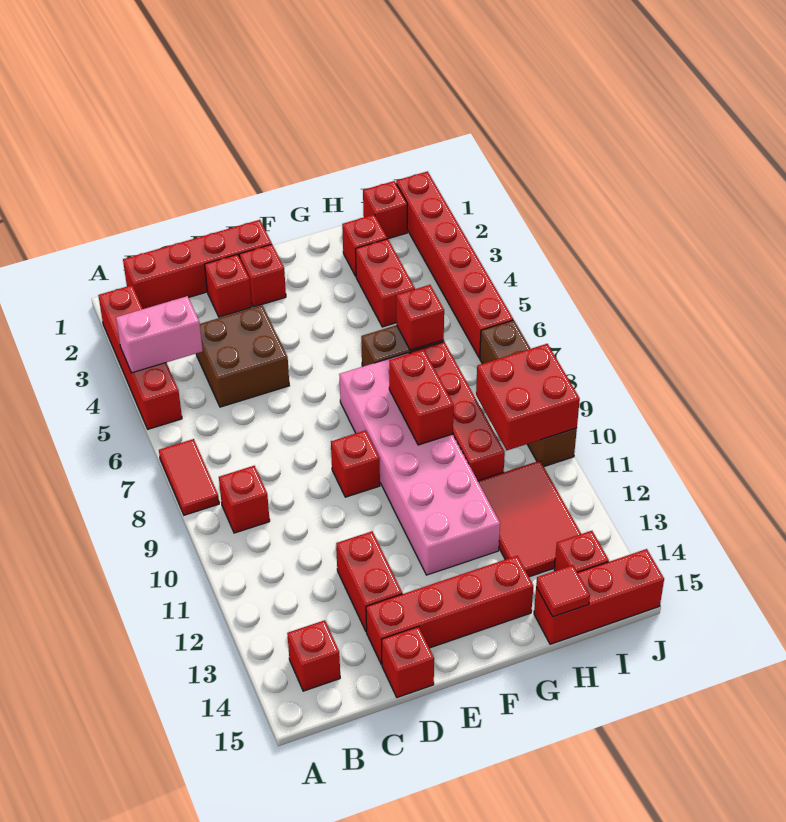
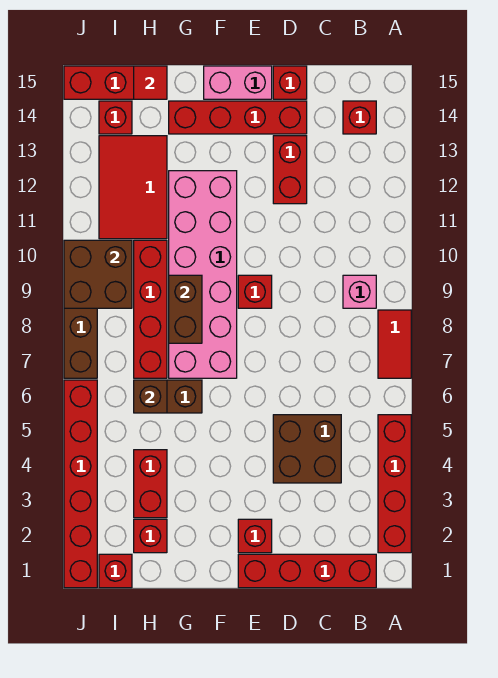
pink brick A4:B4 level 2 -> pink brick E15:F15 level 1
red brick B9 level 1 -> pink brick B9 level 1
red brick D2 level 1 -> none
red brick G8:G9 level 2 -> brown brick G8:G9 level 2
red brick H6 level 2 -> brown brick H6 level 2
red brick I9:J10 level 2 -> brown brick I9:J10 level 2

